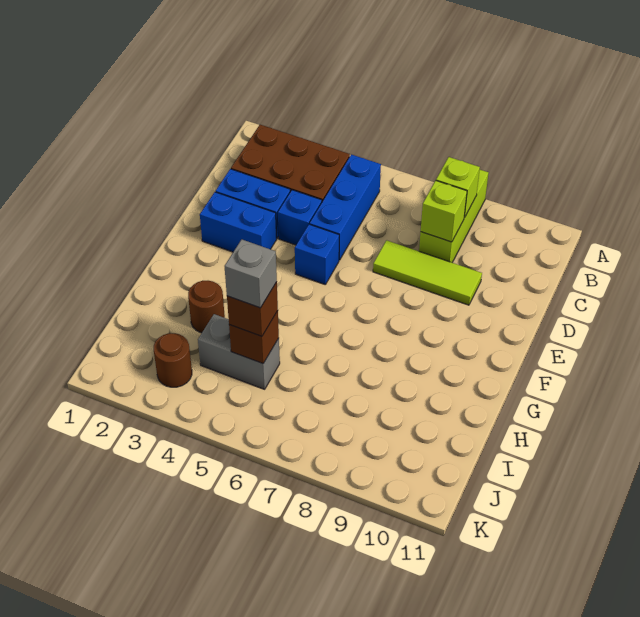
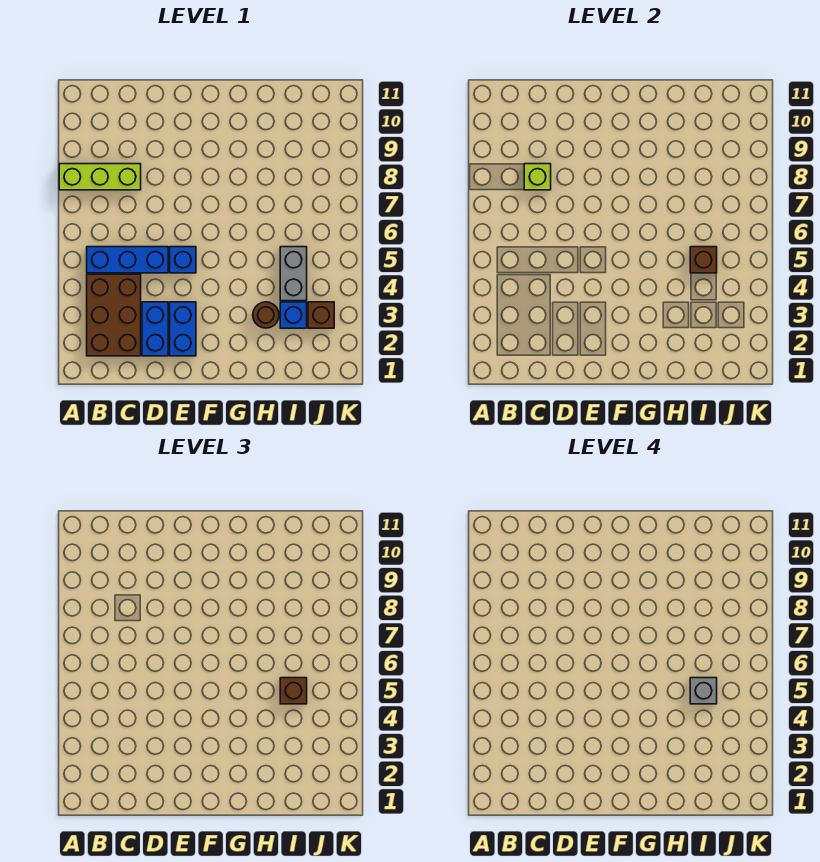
lime brick B8 level 2 -> none
blue brick D4 level 1 -> blue brick I3 level 1
lime tile D7:D9 level 1 -> none
brown round brick J3 level 1 -> brown brick J3 level 1

